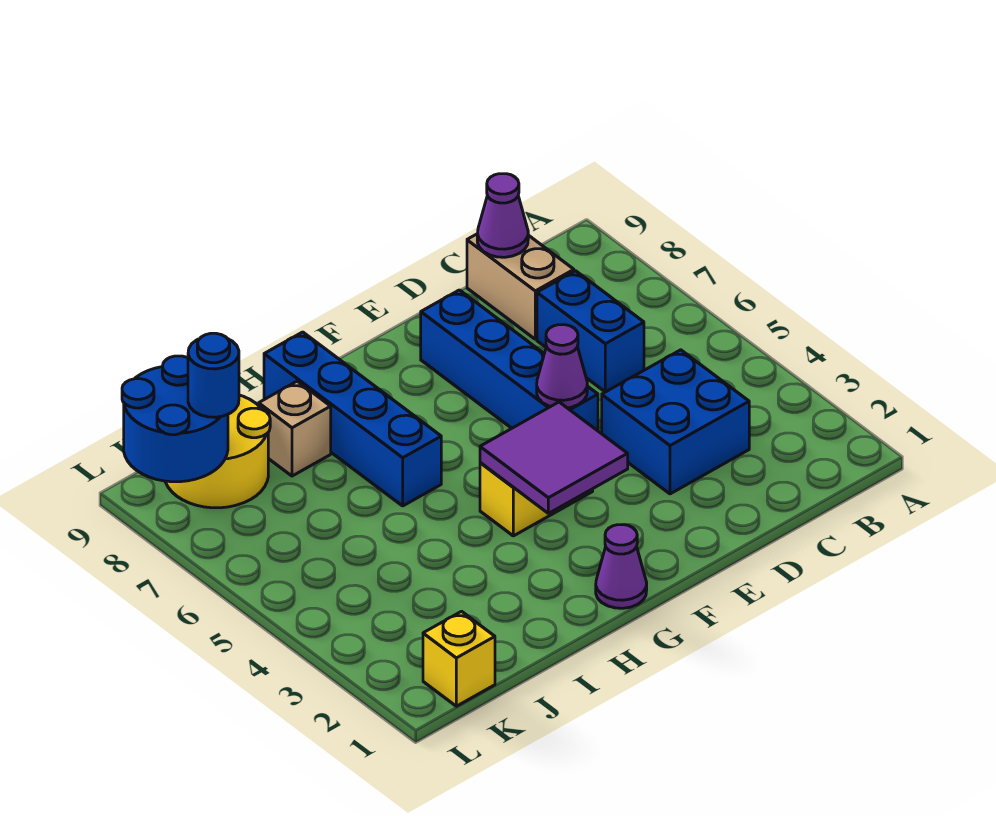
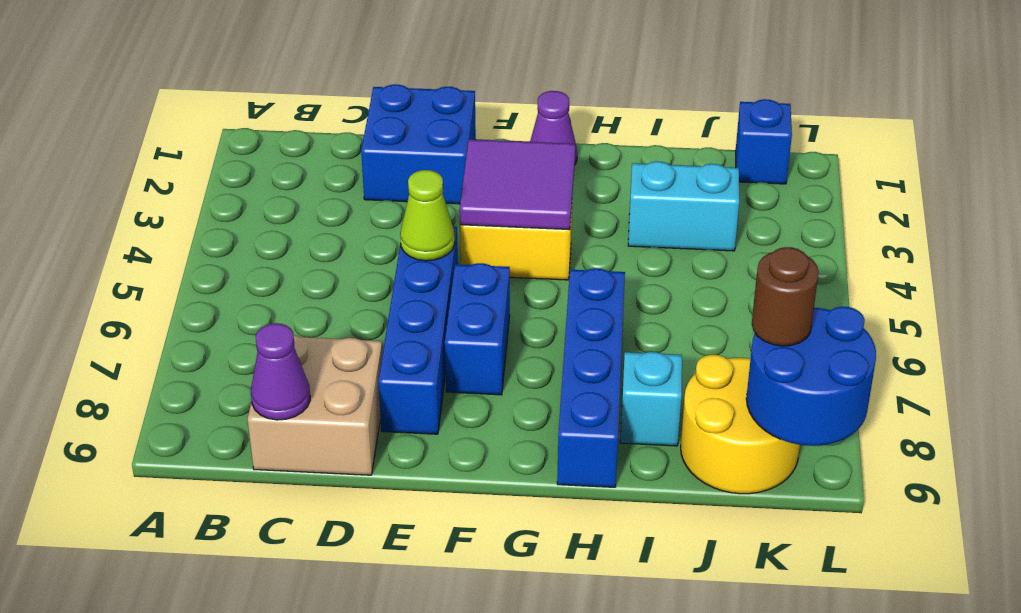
blue brick C3:D4 level 1 -> blue brick D1:E2 level 1
blue brick C6:C7 level 1 -> blue brick F6:F7 level 1
tan brick C8:C9 level 1 -> tan brick C8:D9 level 1
purple cone E5 level 2 -> lime cone E5 level 2
none -> cyan brick I3:J3 level 1
tan brick I8 level 1 -> cyan brick I8 level 1
yellow brick K1 level 1 -> blue brick K1 level 1
blue round brick K8 level 3 -> brown round brick K8 level 3

